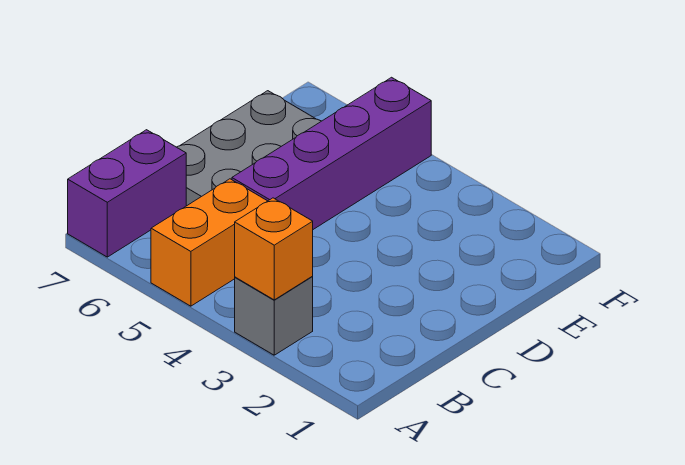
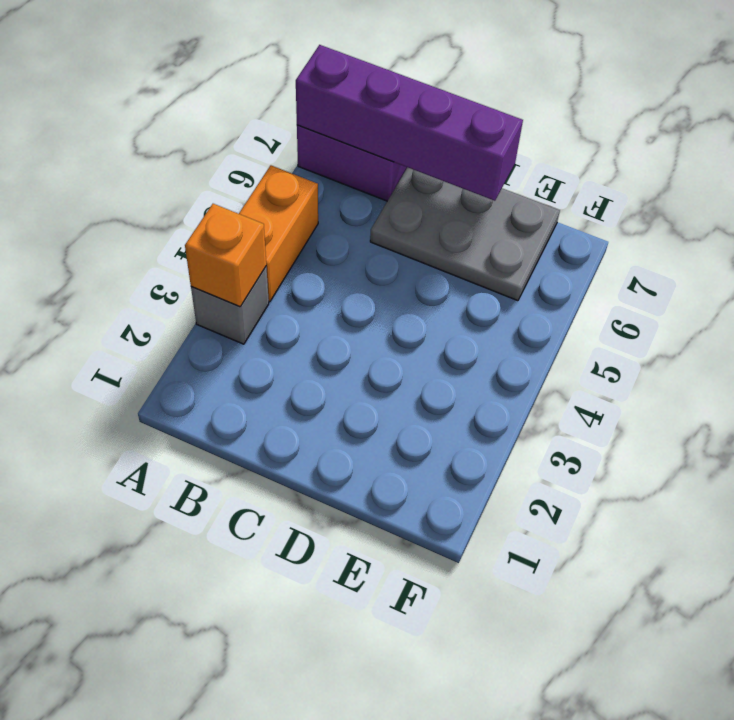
orange brick A5:B5 level 1 -> orange brick A4:A5 level 1
purple brick C5:F5 level 1 -> purple brick A7:D7 level 2

